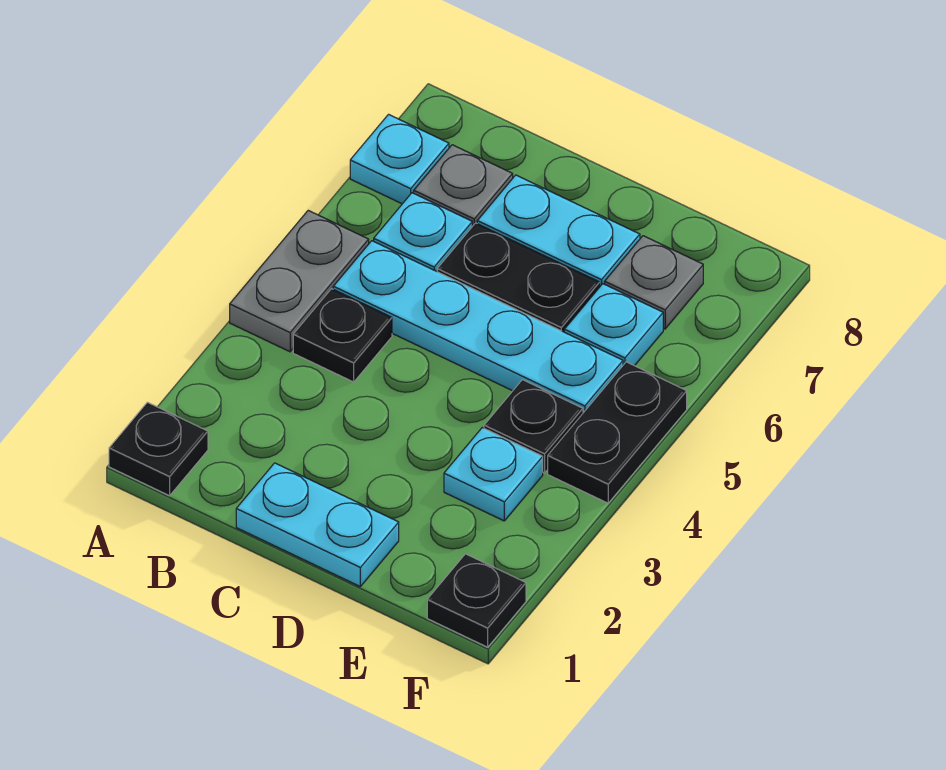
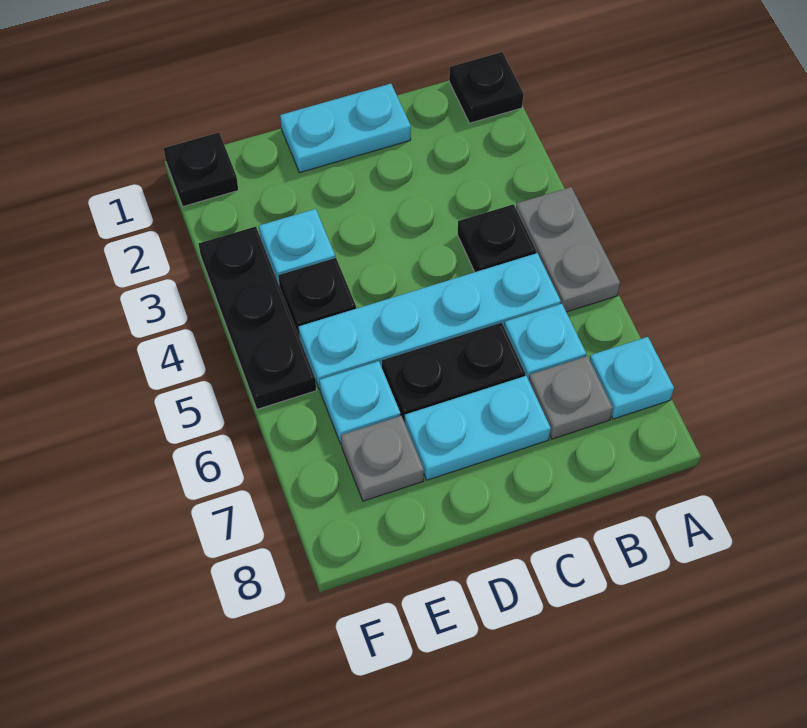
black plate F4:F5 level 1 -> black plate F3:F5 level 1

